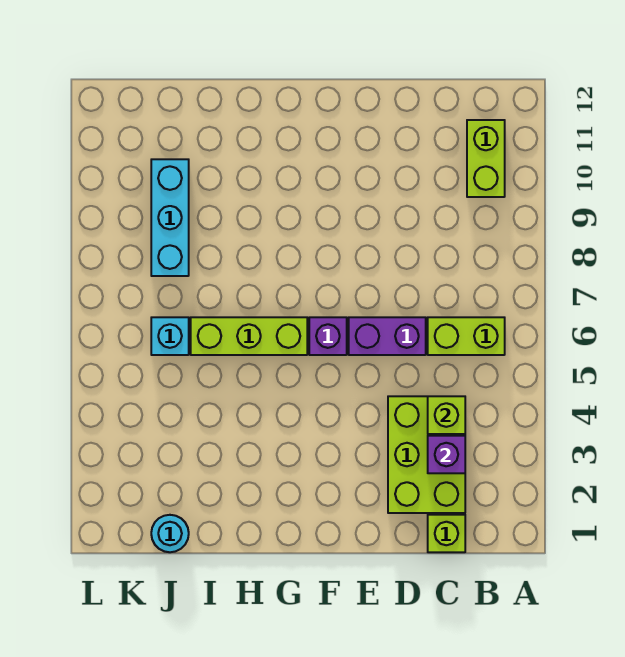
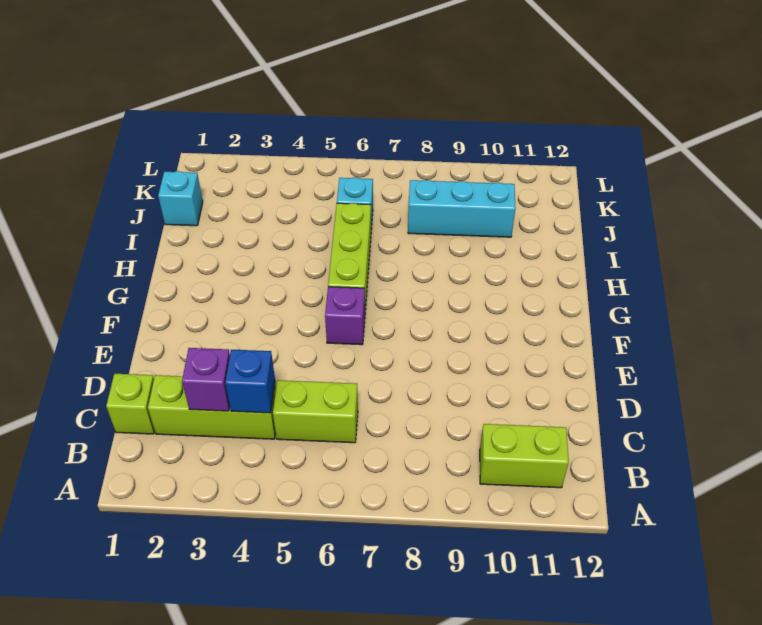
lime brick B6:C6 level 1 -> lime brick C5:C6 level 1
lime brick C2:D4 level 1 -> lime brick C2:C4 level 1
lime brick C4 level 2 -> blue brick C4 level 2
purple brick D6:E6 level 1 -> none
cyan round brick J1 level 1 -> cyan brick J1 level 1

